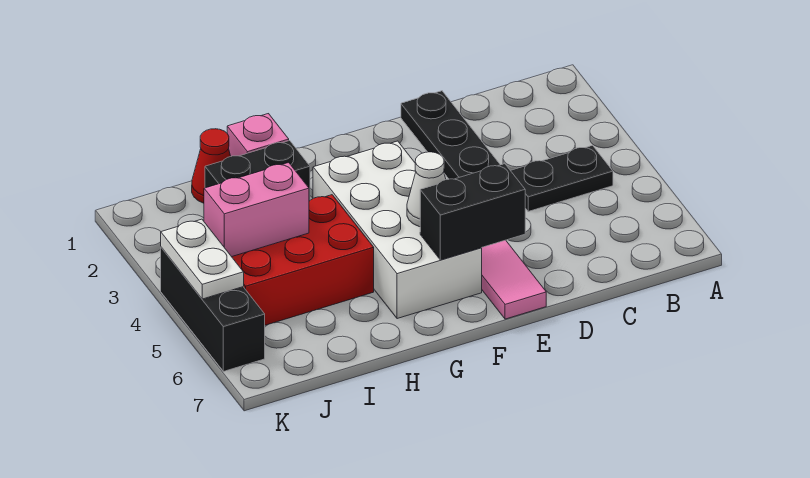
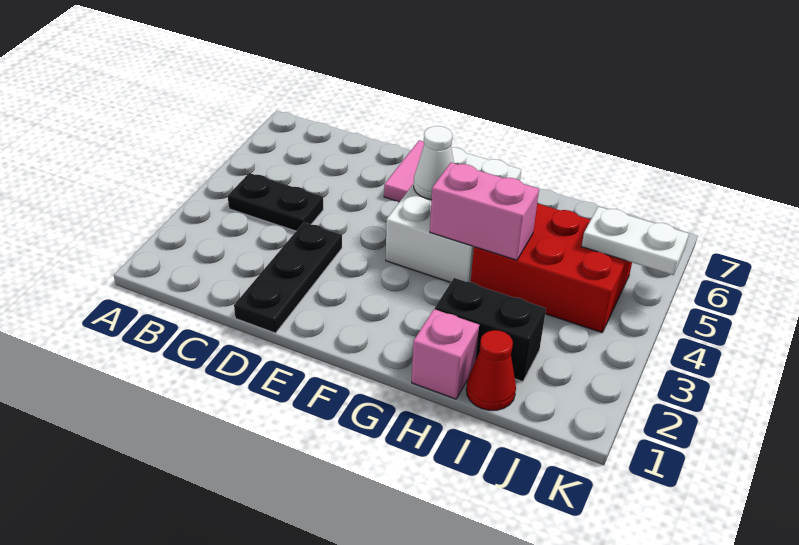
black brick E6:F6 level 2 -> none
white brick F3:G6 level 1 -> white brick F4:G6 level 1
pink brick I4:J4 level 2 -> pink brick G4:H4 level 2
black brick K4:K6 level 1 -> none
white plate K4:K5 level 2 -> white plate J5:K5 level 2

